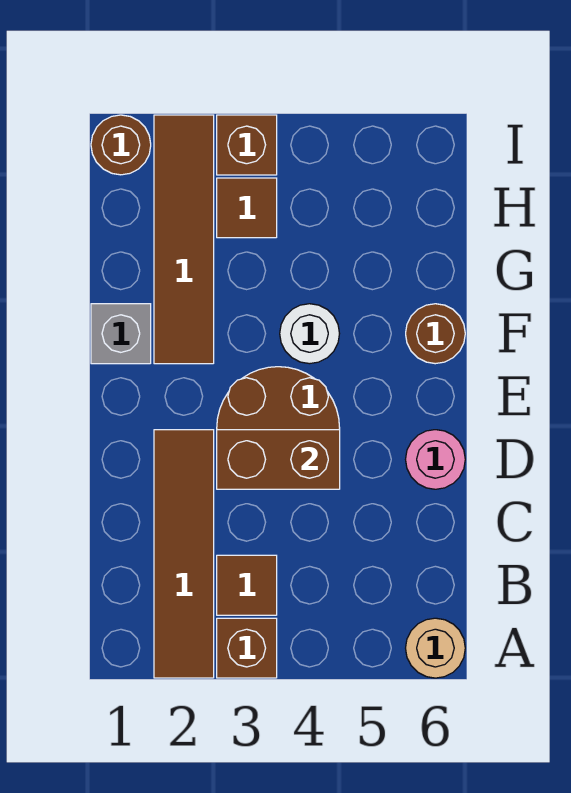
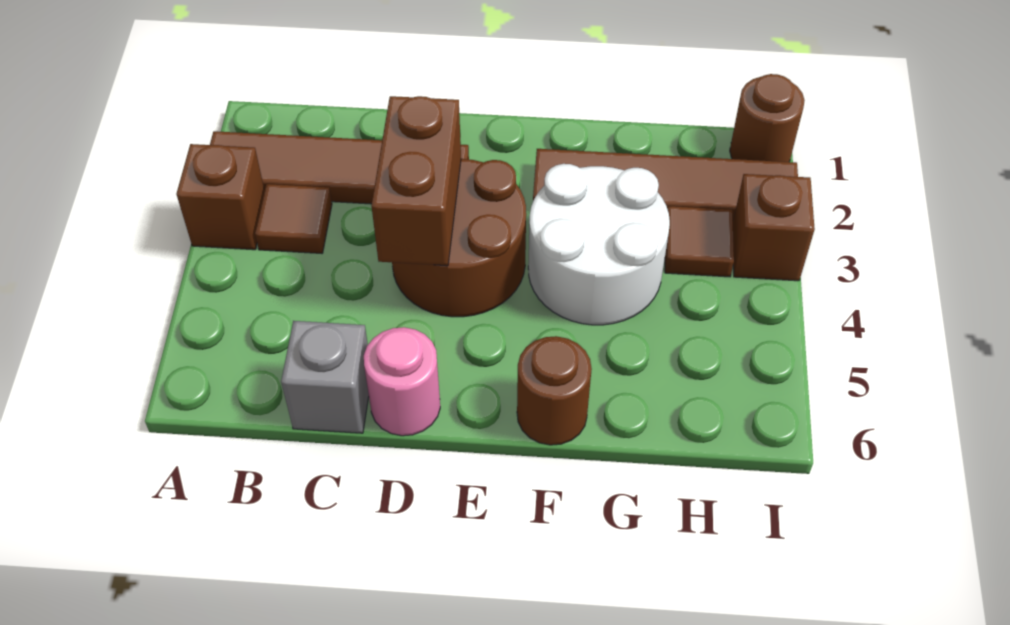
tan round brick A6 level 1 -> none
grey brick F1 level 1 -> grey brick C6 level 1
white round brick F4 level 1 -> white round brick F3:G4 level 1

